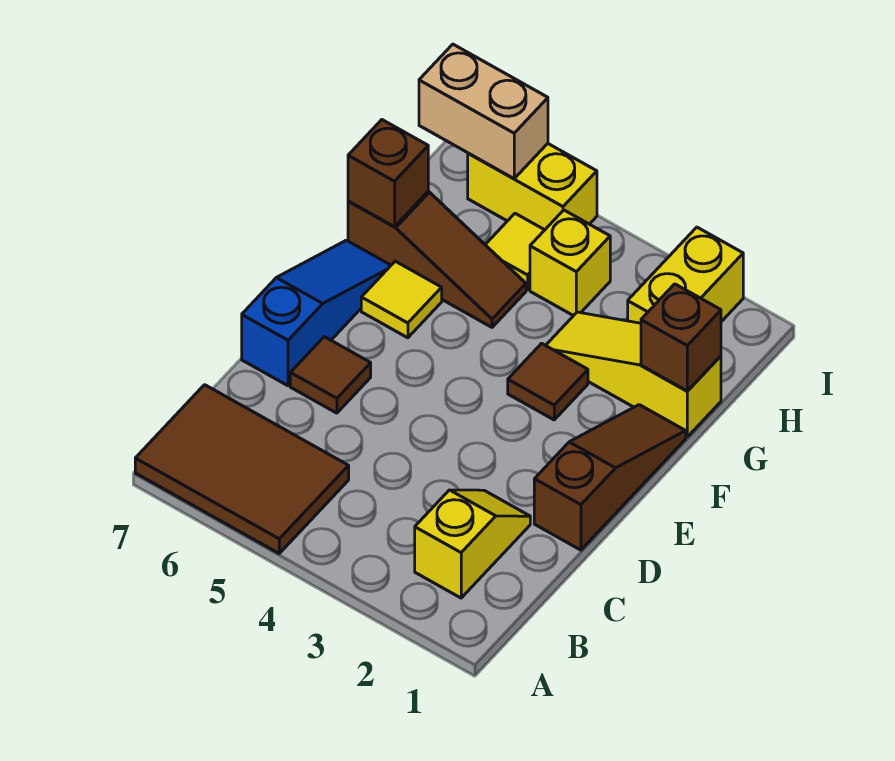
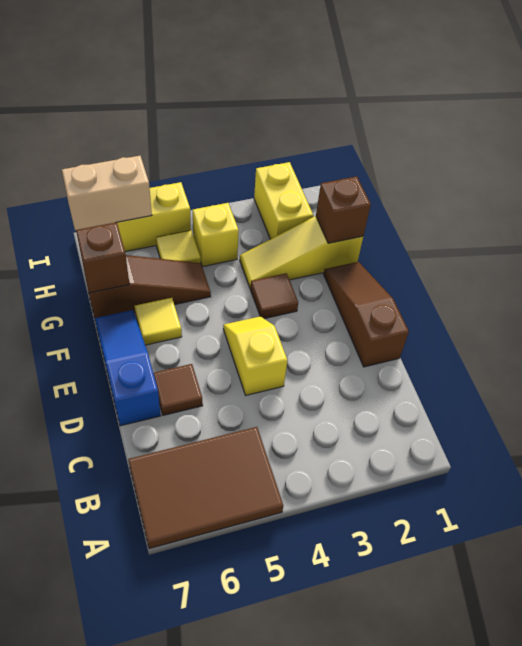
yellow slope B2:C2 level 1 top B -> yellow slope D4:E4 level 1 top D

